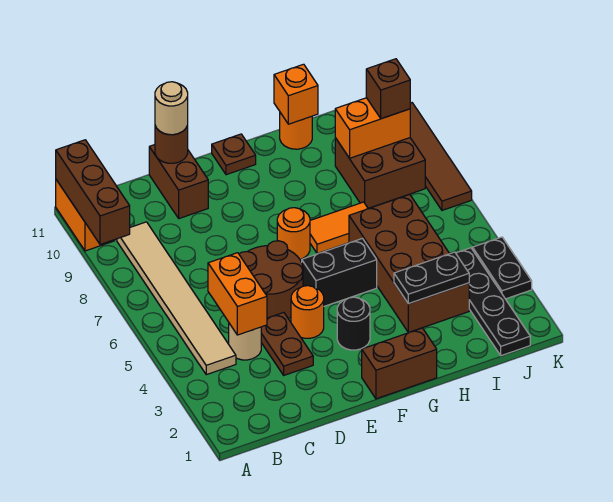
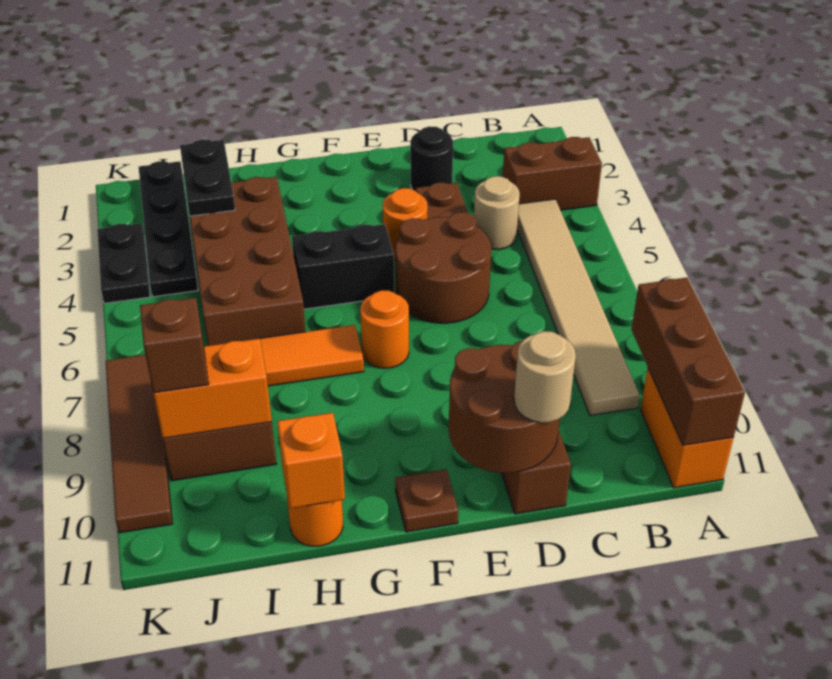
orange brick C4:C5 level 2 -> none
brown round brick D11 level 2 -> brown round brick D10:E11 level 2
brown brick F1:G1 level 1 -> brown brick A3:B3 level 1
black round brick F3 level 1 -> black round brick D2 level 1
black plate H3:I3 level 2 -> black plate I2:I3 level 2

